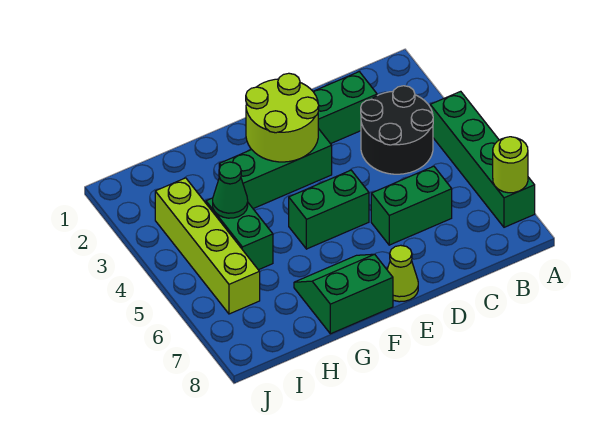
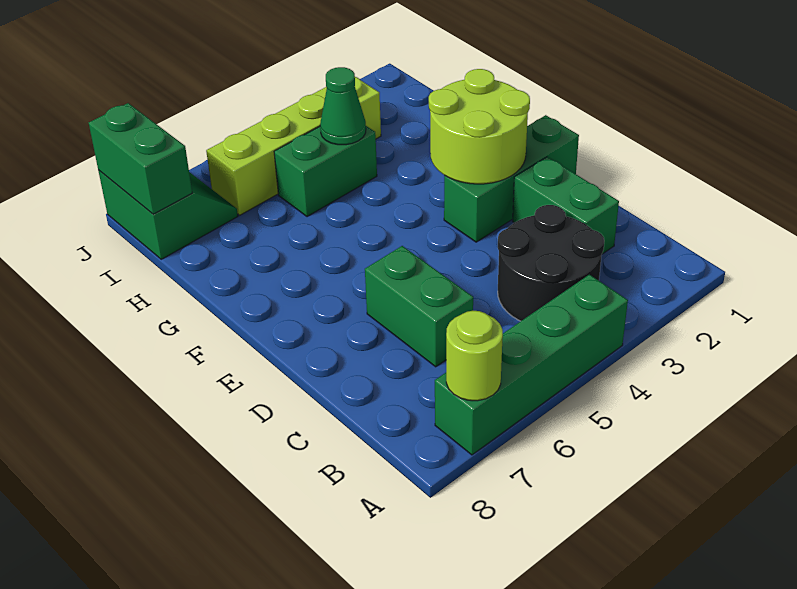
green brick E3:G3 level 1 -> green brick E1:E3 level 1
green brick E5:F5 level 1 -> green brick I8:J8 level 2
lime cone E8 level 1 -> none
green slope F7:G8 level 1 top 8 -> green slope I7:J8 level 1 top 8

